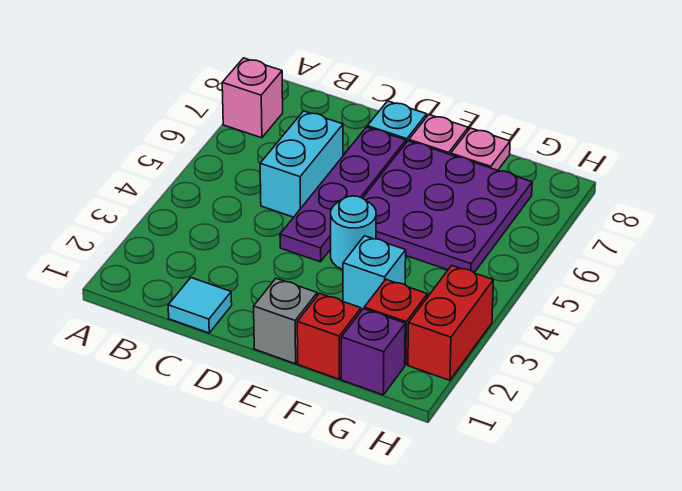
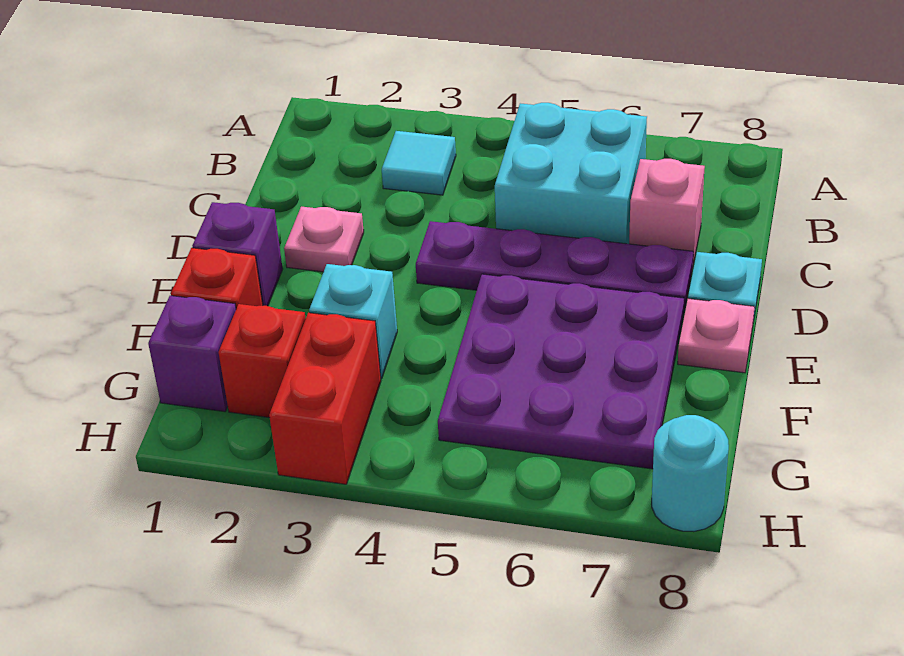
pink brick A7 level 1 -> pink brick C7 level 1
cyan tile C1 level 1 -> cyan tile B3 level 1
cyan brick C5:C6 level 1 -> cyan brick B5:C6 level 1
grey brick E1 level 1 -> purple brick E1 level 1
cyan round brick E4 level 1 -> cyan round brick H8 level 1
pink plate F8 level 1 -> pink plate D2 level 1
red brick H2:H3 level 1 -> red brick G3:H3 level 1

